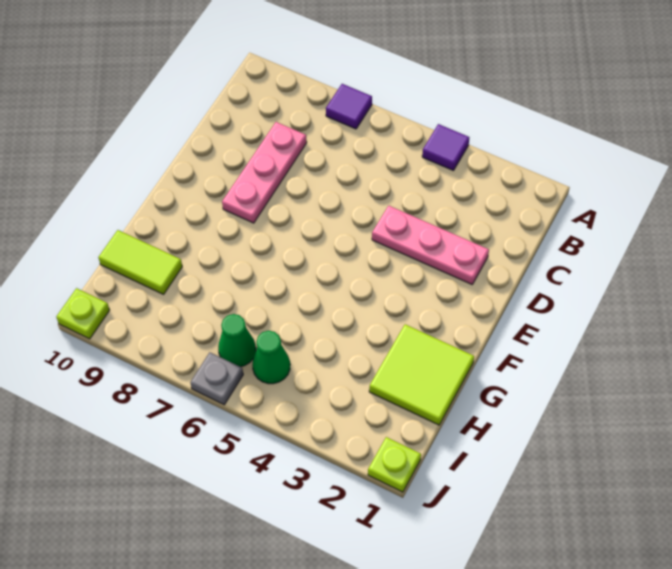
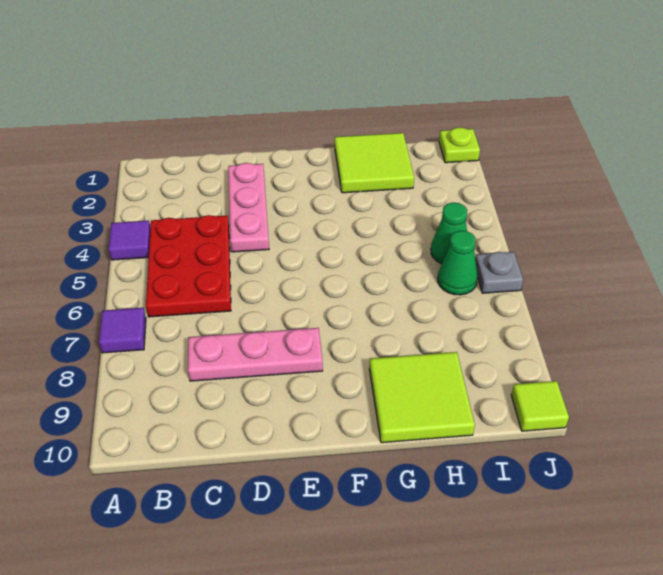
none -> red plate B4:C6 level 1
lime tile H9:H10 level 1 -> lime tile G9:H10 level 1
lime plate J10 level 1 -> lime tile J10 level 1

